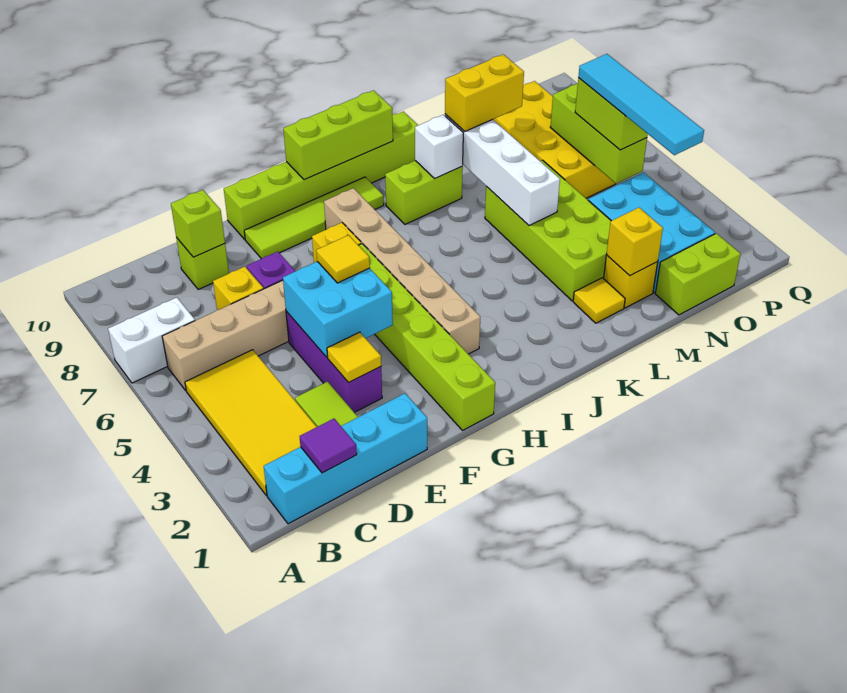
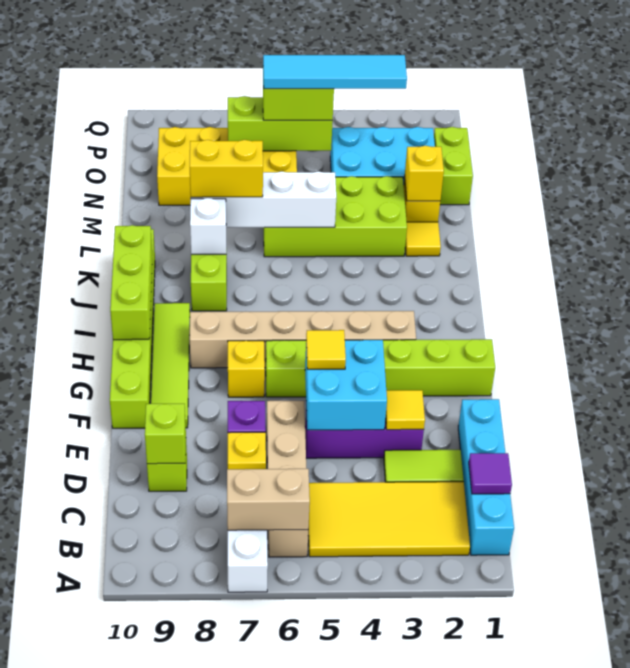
none -> tan brick B6:B7 level 2
yellow brick L8:M8 level 3 -> yellow brick L7:L8 level 3

